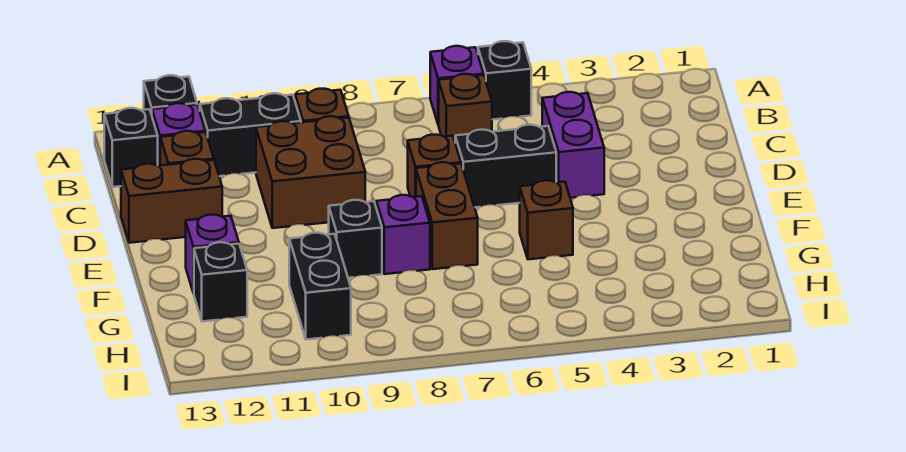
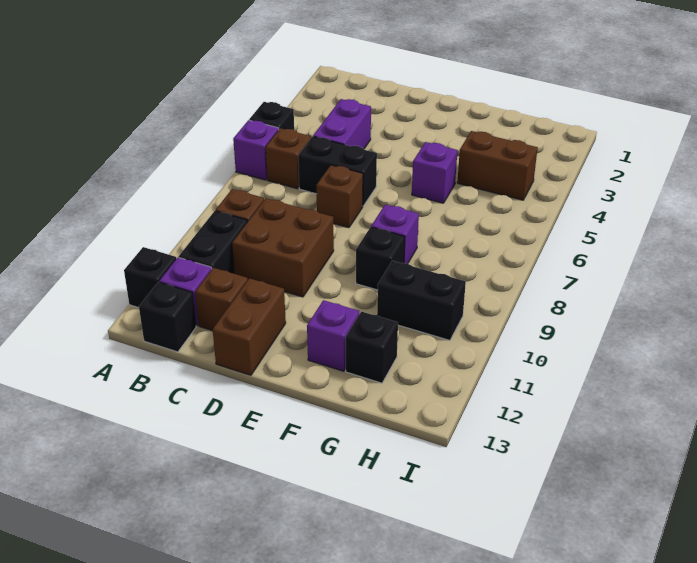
purple brick C4:D4 level 1 -> purple brick C4:C5 level 1
black brick D5:D6 level 1 -> black brick C6:D6 level 1
brown brick E7:F7 level 1 -> brown brick G4:H4 level 1
brown brick F5 level 1 -> purple brick F5 level 1

